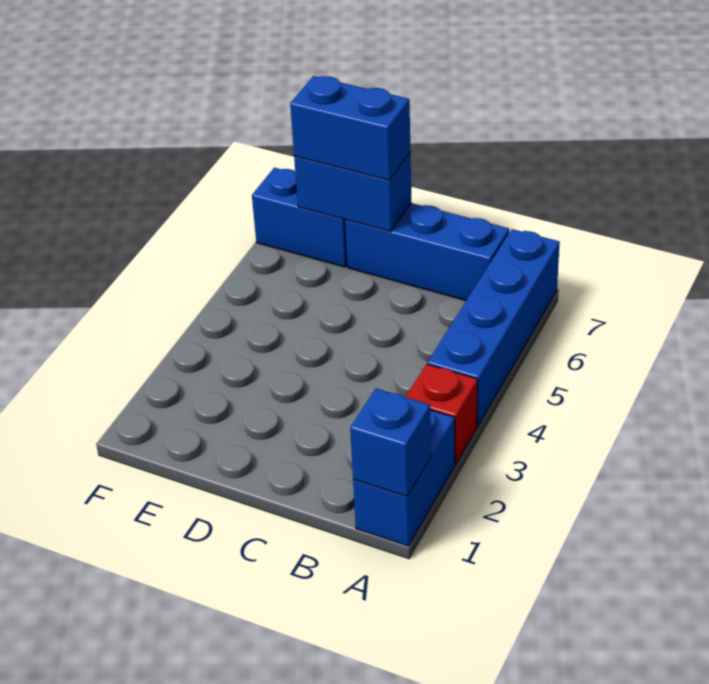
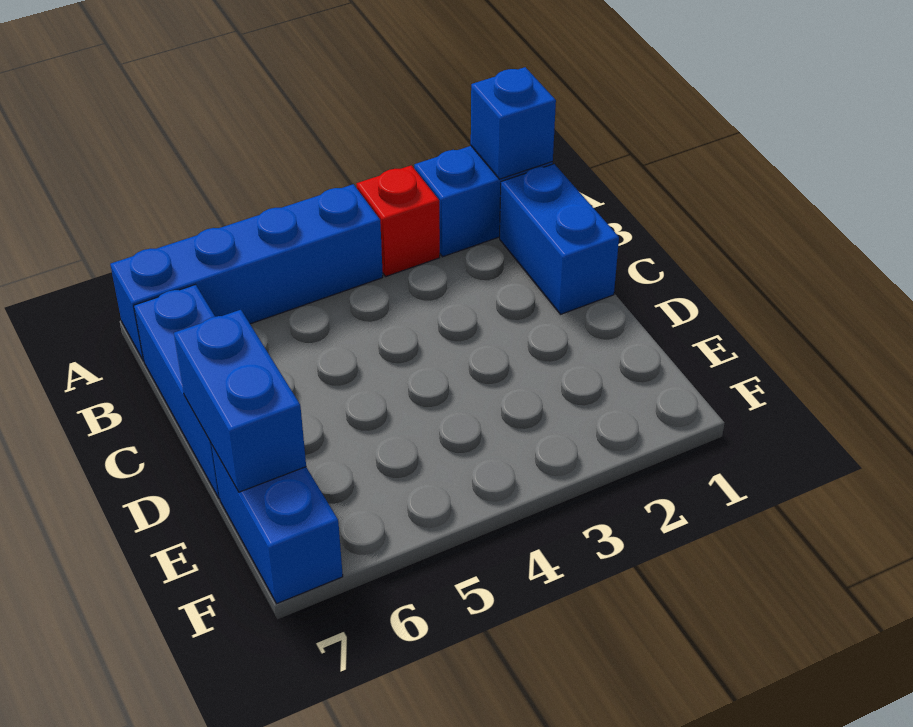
blue brick D7:E7 level 3 -> blue brick B1:C1 level 1

